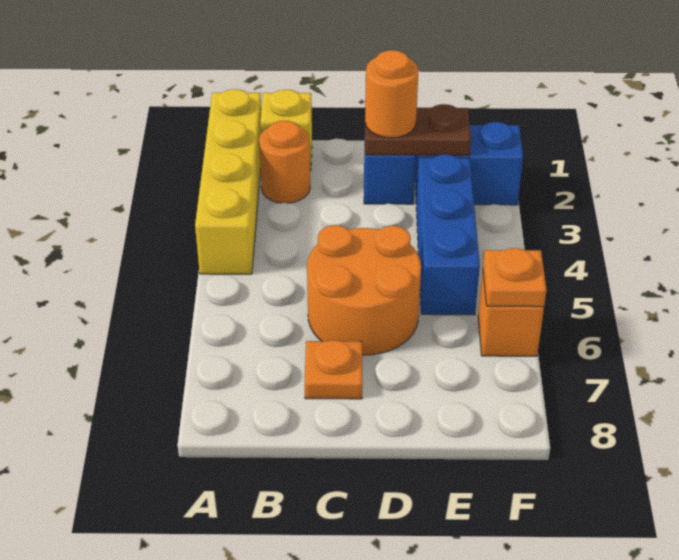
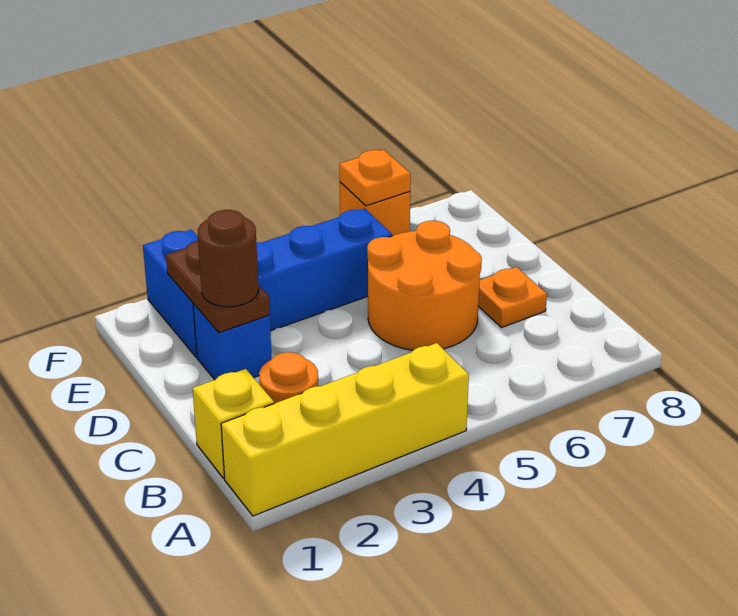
orange round brick D2 level 3 -> brown round brick D2 level 3

